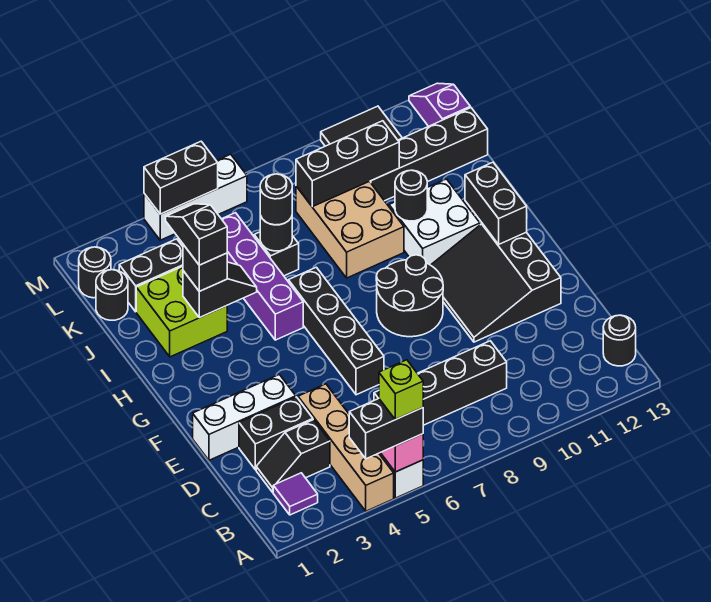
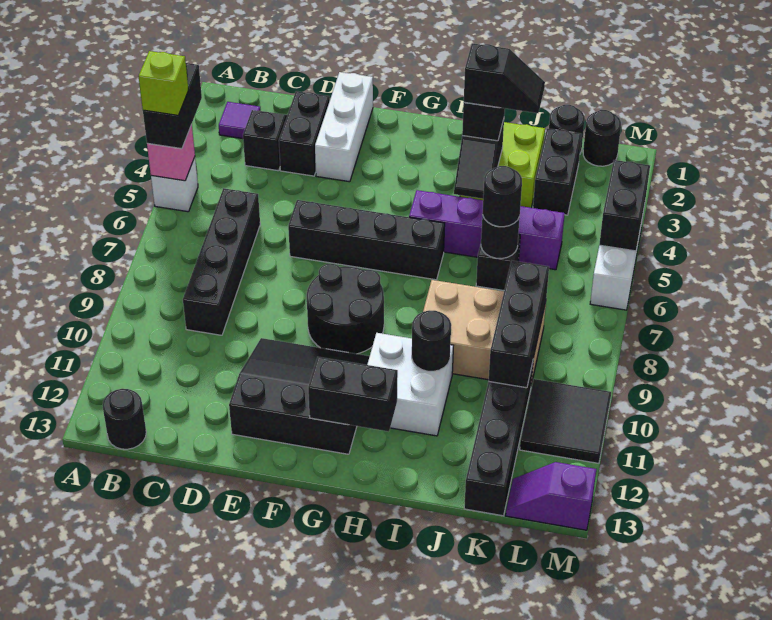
tan brick A4:D4 level 1 -> none
purple slope L13:M13 level 1 top L -> purple slope L13:M13 level 1 top M

